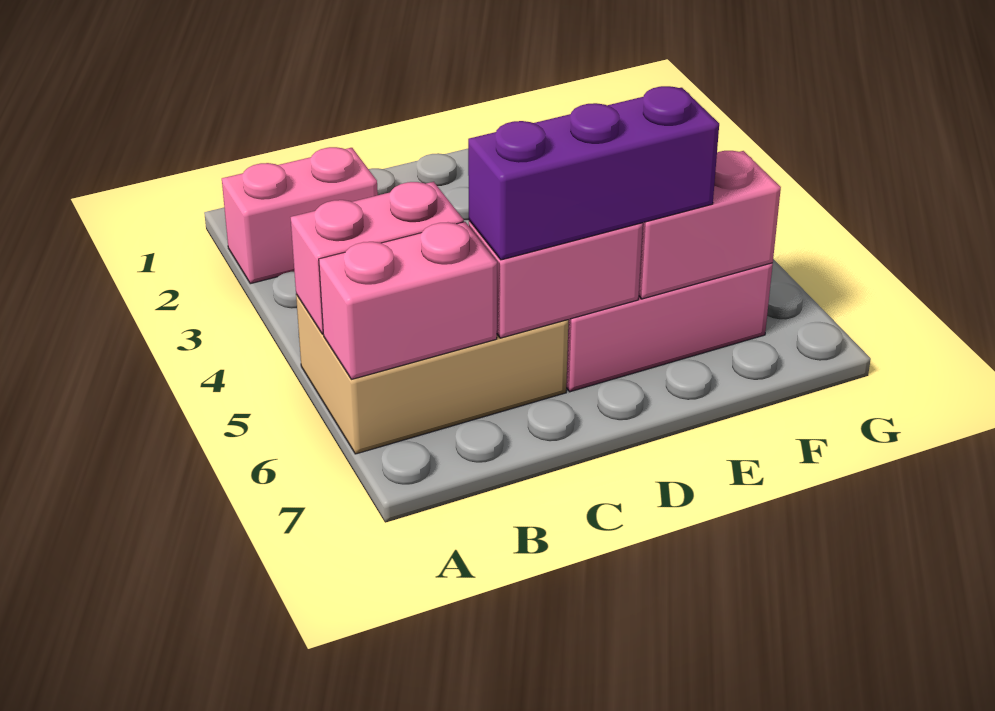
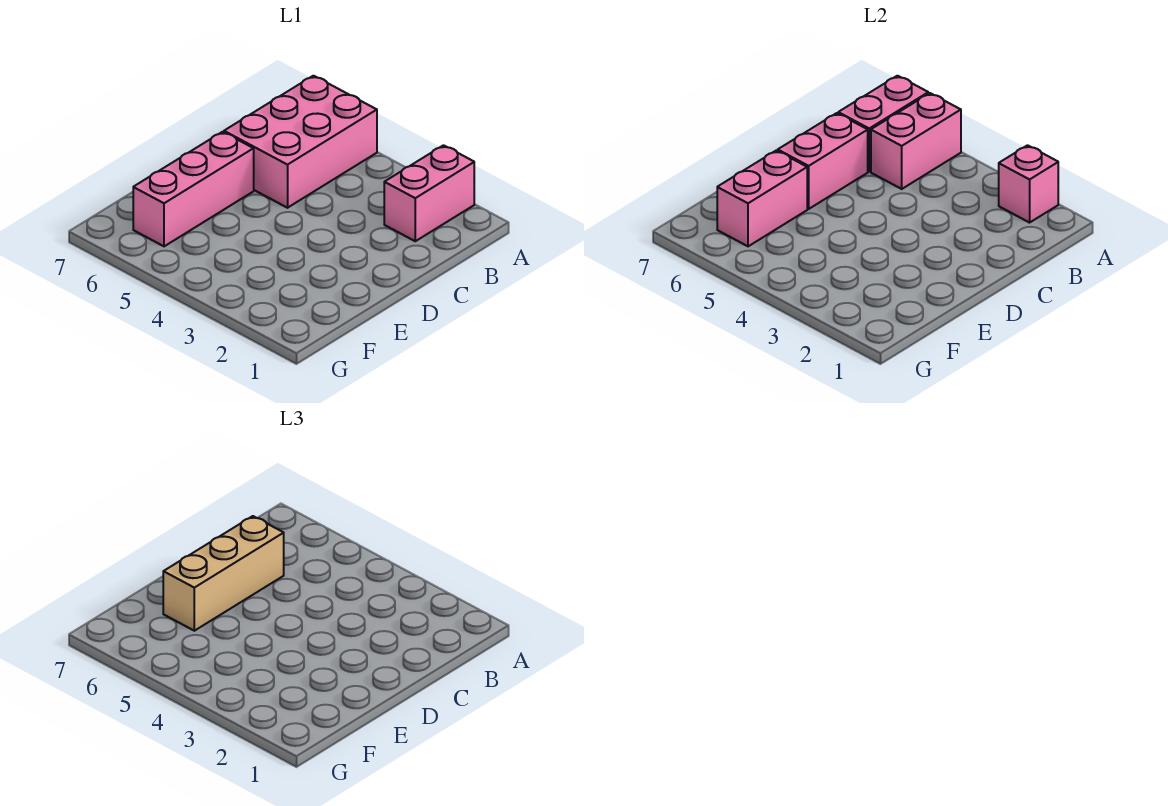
none -> pink brick A2 level 2
tan brick A5:C6 level 1 -> pink brick A5:C6 level 1
purple brick C6:E6 level 3 -> tan brick C6:E6 level 3

